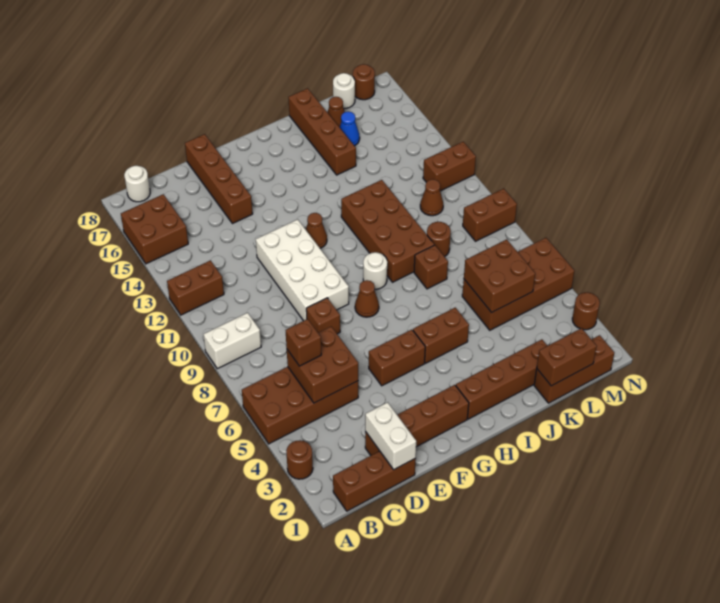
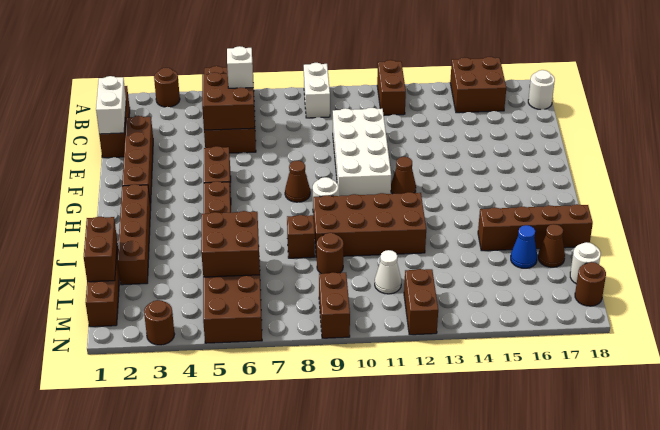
brown brick C6 level 3 -> white brick C6 level 3
white brick D1:D2 level 2 -> white brick C1:D1 level 2
brown brick E8 level 1 -> none
white brick E9:F12 level 1 -> white brick D10:G11 level 1
brown brick E15:E18 level 1 -> none
brown cone L11 level 1 -> white cone L11 level 1

